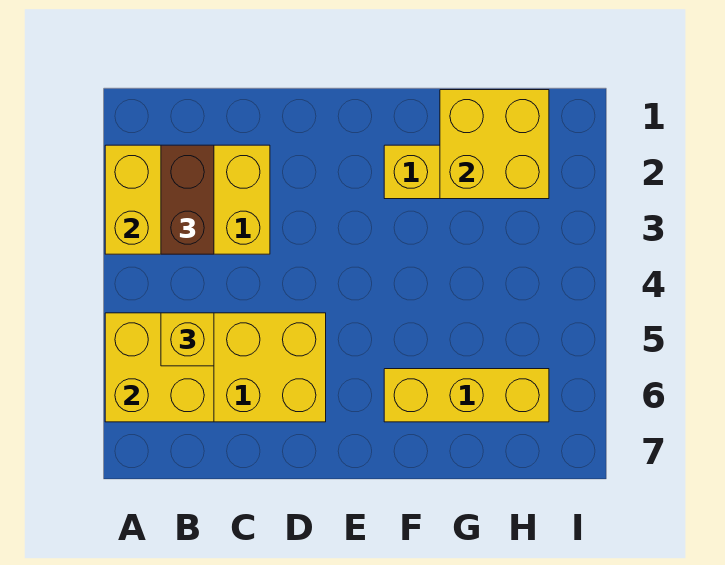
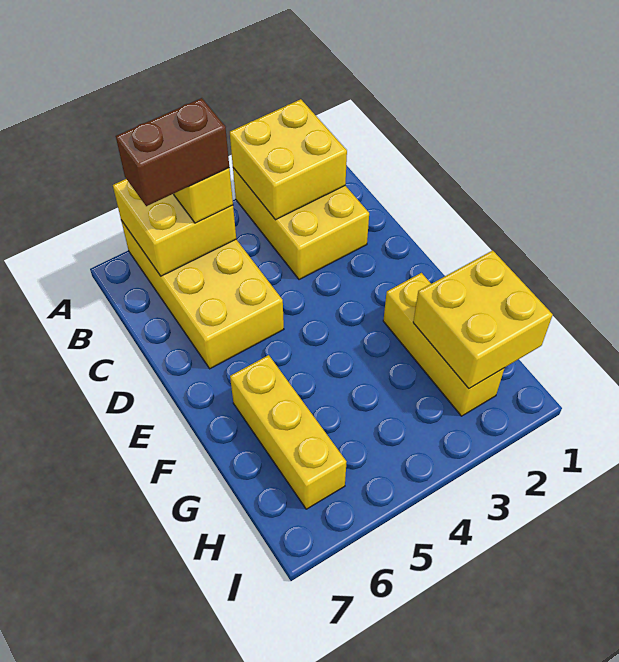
brown brick B2:B3 level 3 -> brown brick B5:B6 level 4

